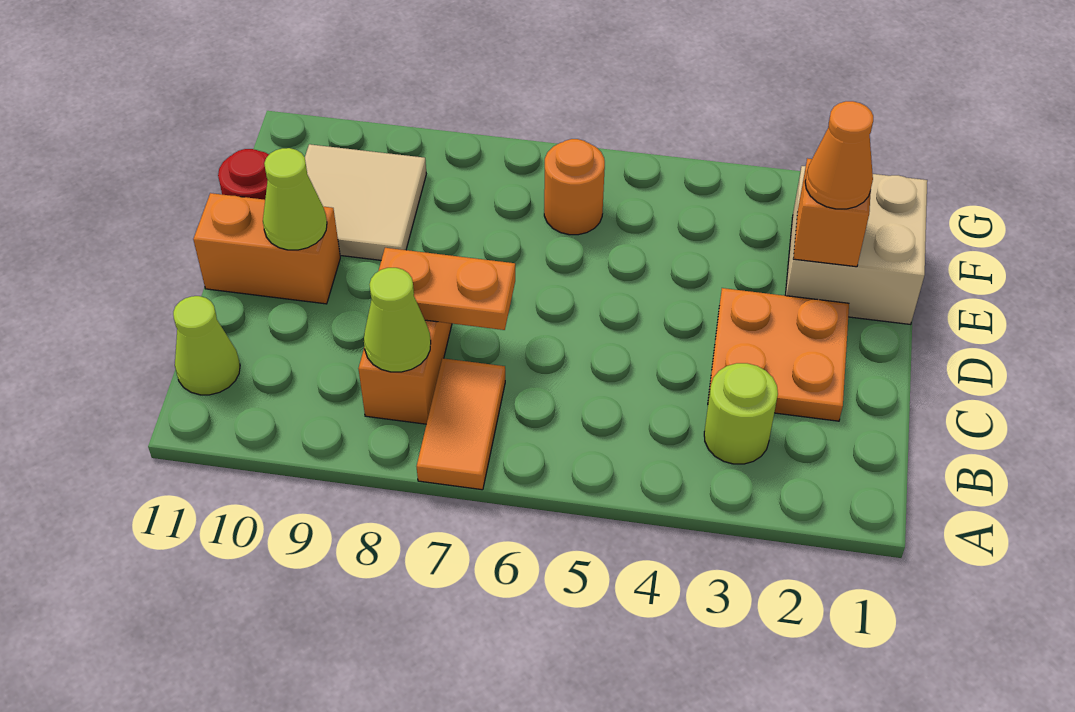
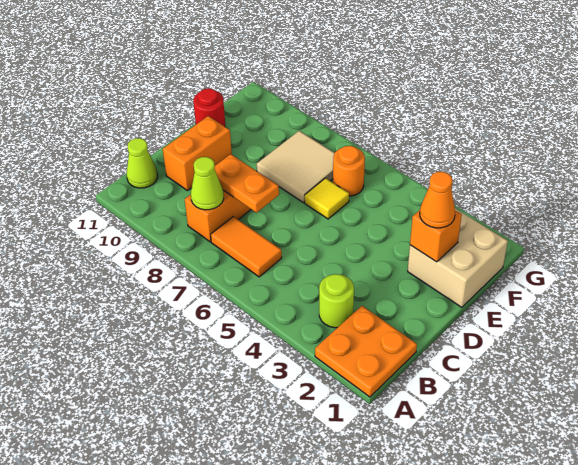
orange tile A7:B7 level 1 -> orange tile B6:B7 level 1
orange plate C2:D3 level 1 -> orange plate A1:B2 level 1
orange brick D10:D11 level 1 -> orange brick C10:D10 level 1
lime cone D10 level 2 -> none
none -> yellow tile E6 level 1
tan tile E9:F10 level 1 -> tan tile E7:F8 level 1

